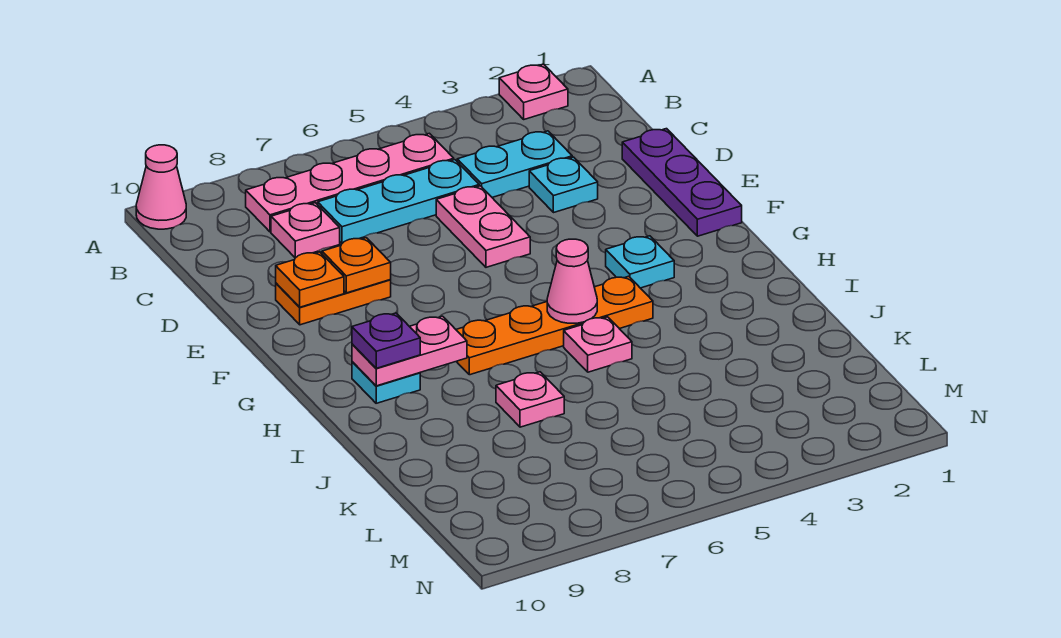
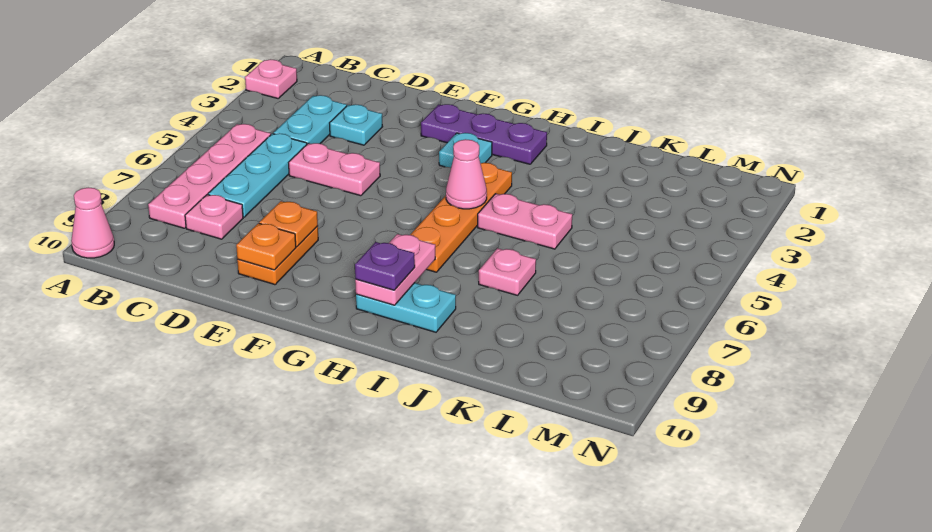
purple plate D1:F1 level 1 -> purple plate F2:H2 level 1
cyan plate H9 level 1 -> cyan plate H9:I9 level 1
pink plate I5 level 1 -> pink plate I5:J5 level 1

